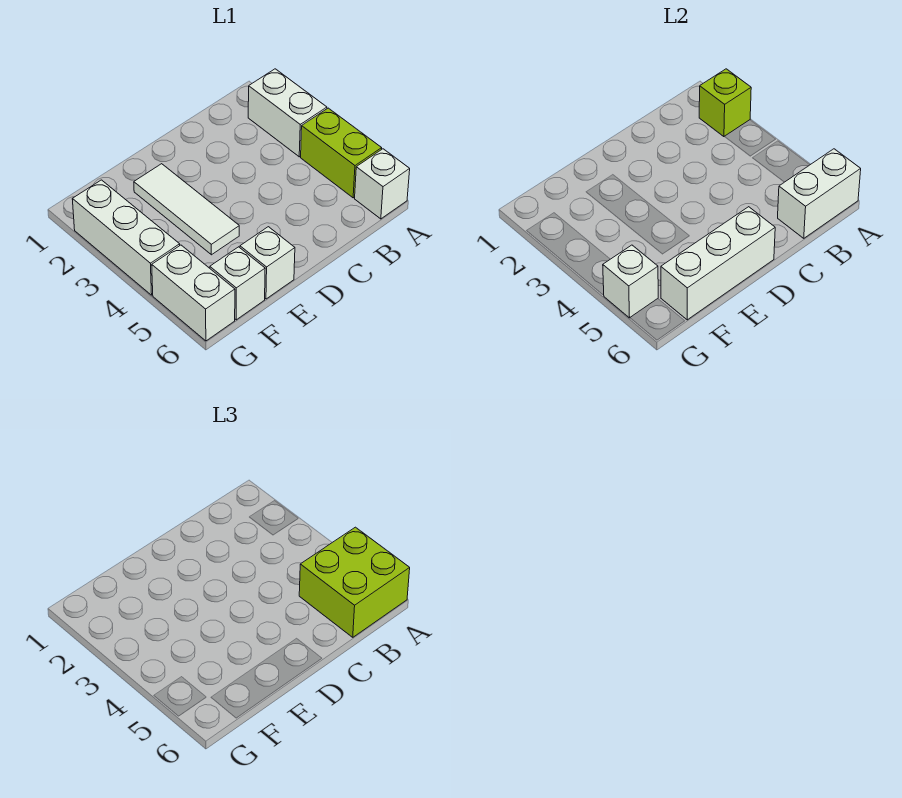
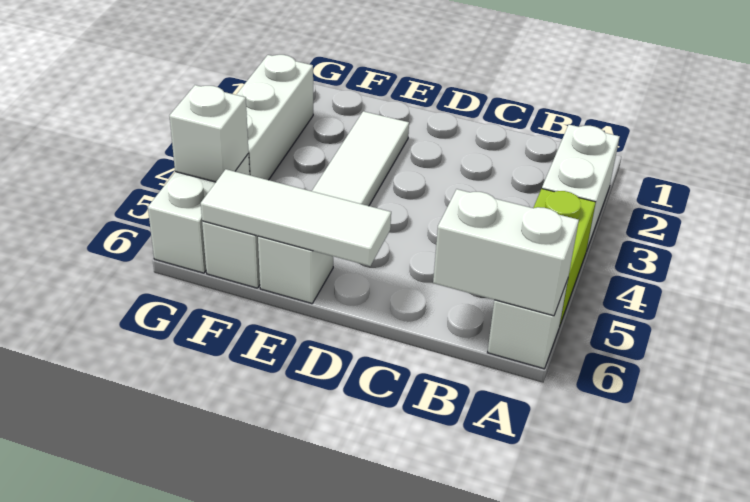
lime brick A2 level 2 -> none
lime brick A5:B6 level 3 -> none
white brick D6:F6 level 2 -> white tile D6:F6 level 2

